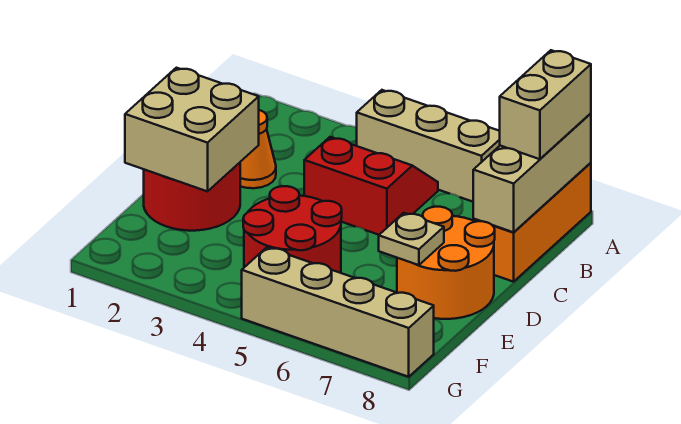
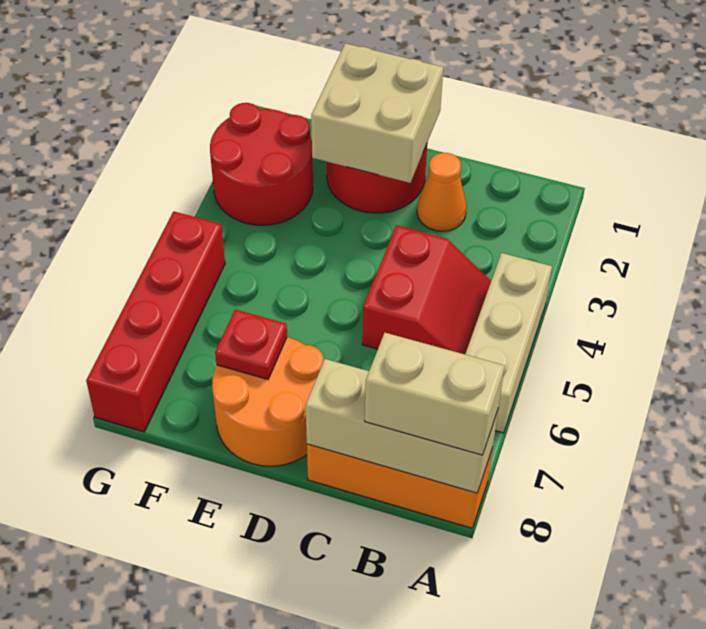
red round brick E4:F5 level 1 -> red round brick F2:G3 level 1
tan plate E7 level 2 -> red plate E7 level 2
tan brick G5:G8 level 1 -> red brick G5:G8 level 1

